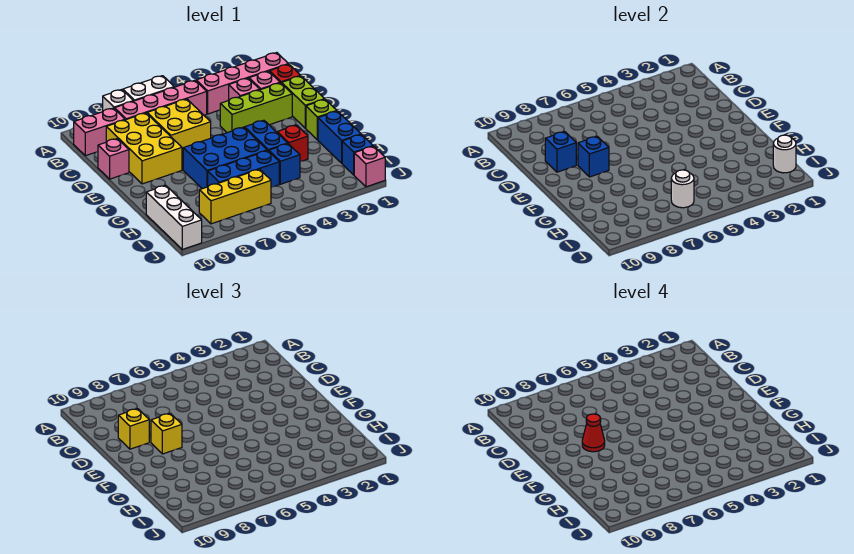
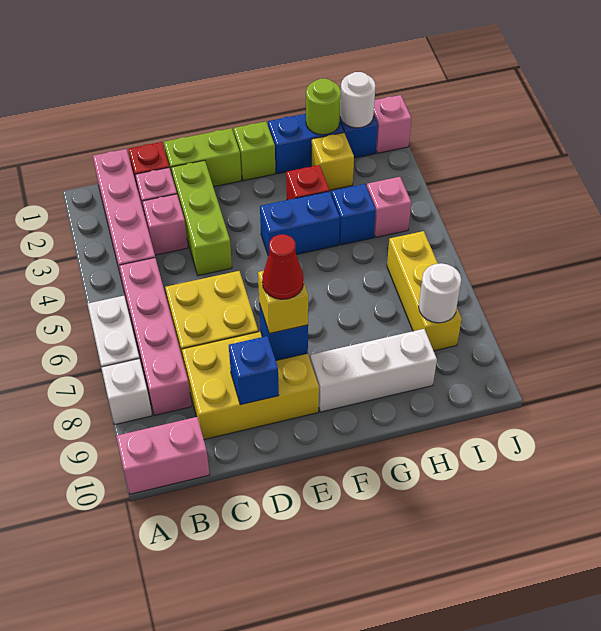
pink brick B9:B10 level 1 -> pink brick A10:B10 level 1
yellow brick D9 level 3 -> yellow brick H2 level 1
pink brick D10 level 1 -> pink brick I4 level 1
blue brick F5:G7 level 1 -> none
none -> lime round brick H1 level 2
blue brick H5:H7 level 1 -> none
white brick H10:J10 level 1 -> white brick F9:H9 level 1
white round brick I6 level 2 -> white round brick I8 level 2

